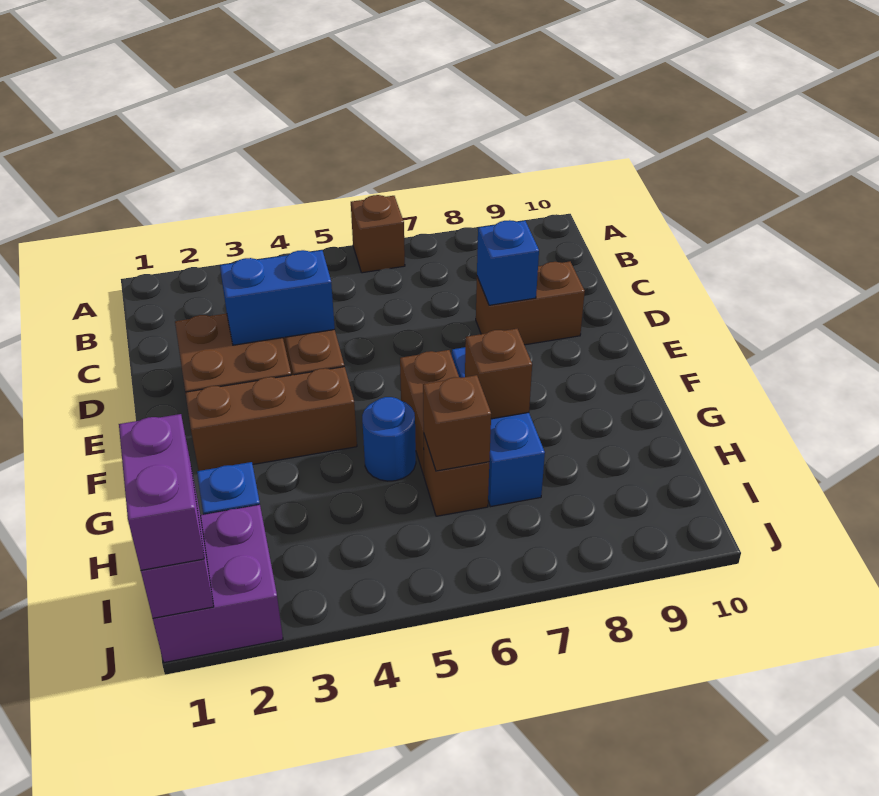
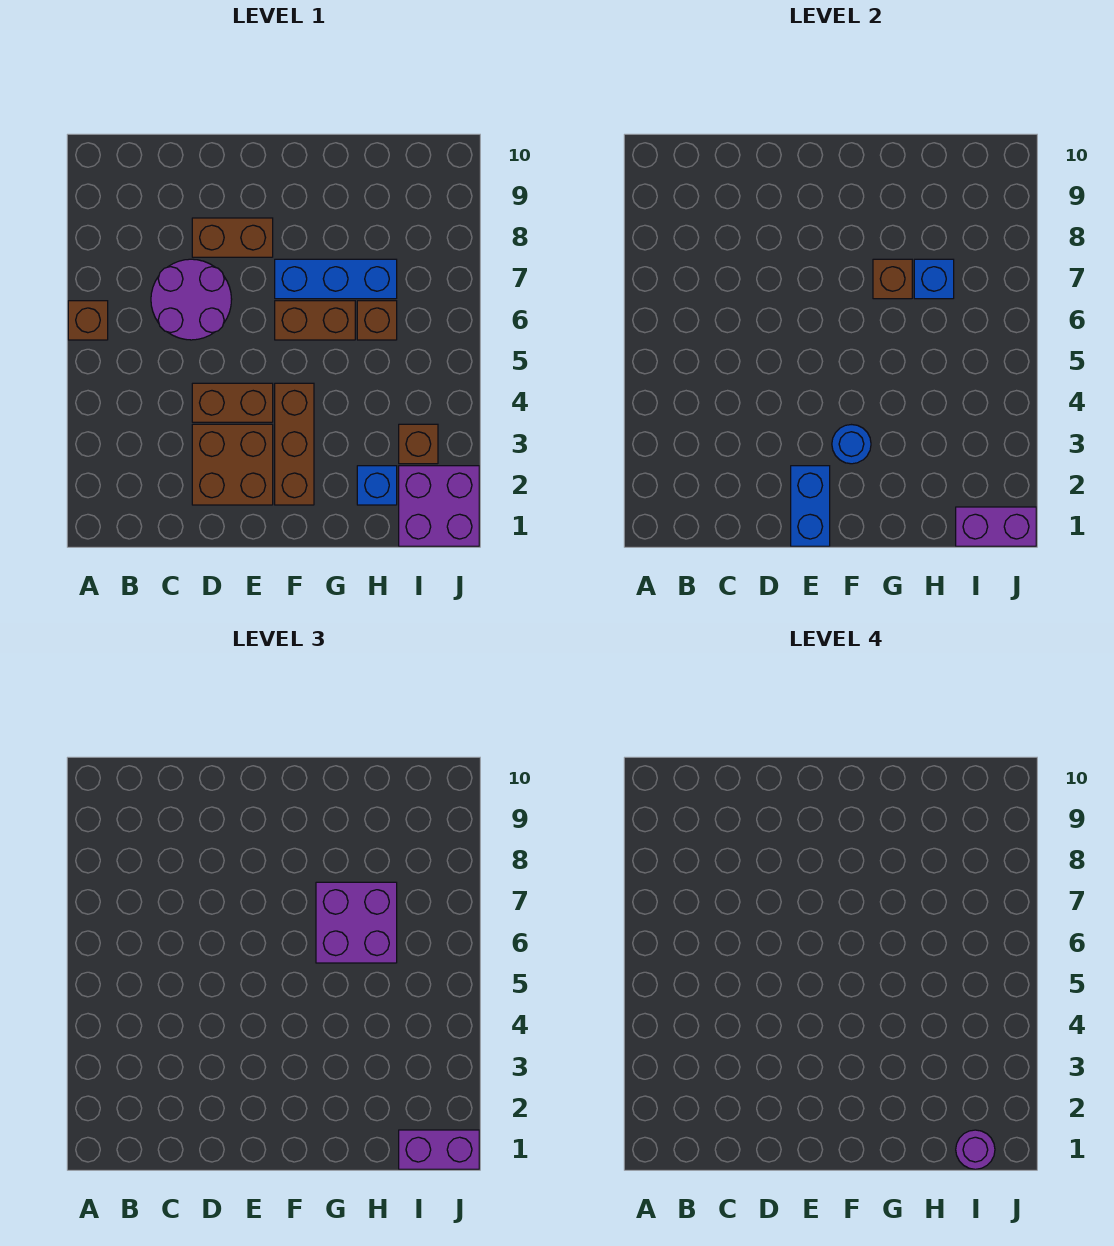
none -> purple round brick C6:D7 level 1
blue brick D3:D4 level 2 -> blue brick E1:E2 level 2
brown brick D8:D9 level 1 -> brown brick D8:E8 level 1
blue brick D8 level 2 -> blue brick H7 level 2
blue round brick G5 level 1 -> blue round brick F3 level 2
none -> purple brick G6:H7 level 3
brown brick H6 level 2 -> brown brick I3 level 1
none -> purple round brick I1 level 4

